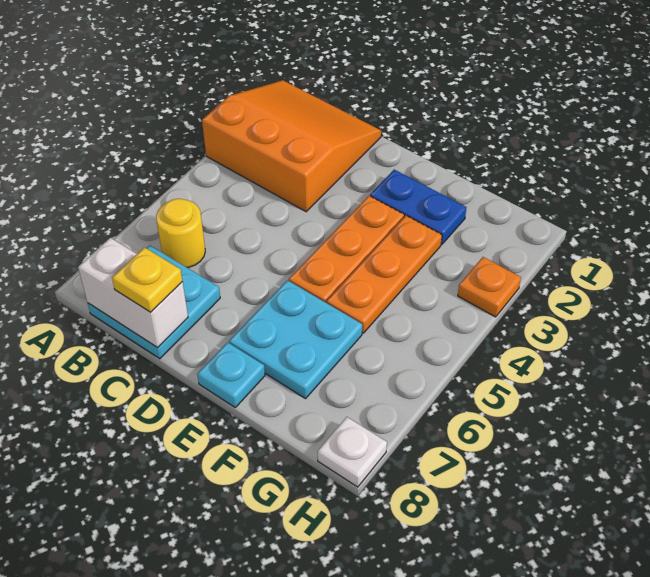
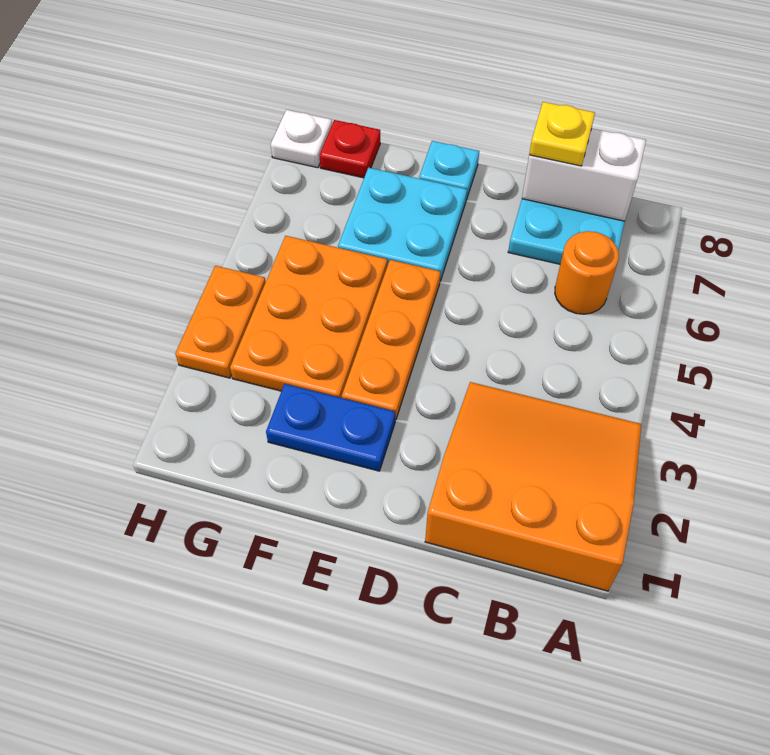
orange slope A1:C3 level 1 top 3 -> orange slope A1:C3 level 1 top 1
yellow round brick B6 level 1 -> orange round brick B6 level 1
orange plate F3:F5 level 1 -> orange plate F3:G5 level 1
none -> red plate G8 level 1
orange plate H3 level 1 -> orange plate H3:H4 level 1

